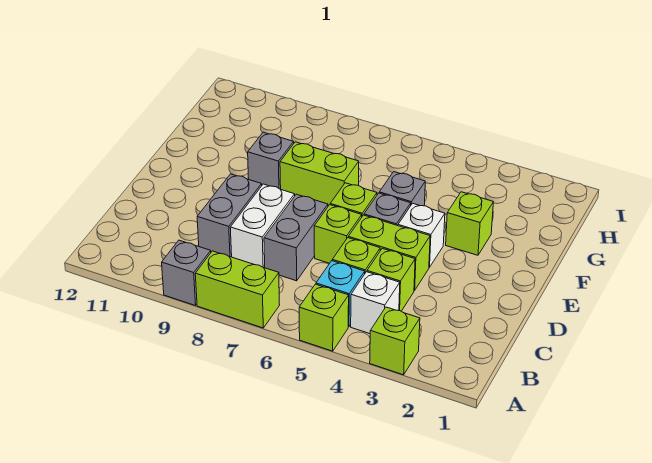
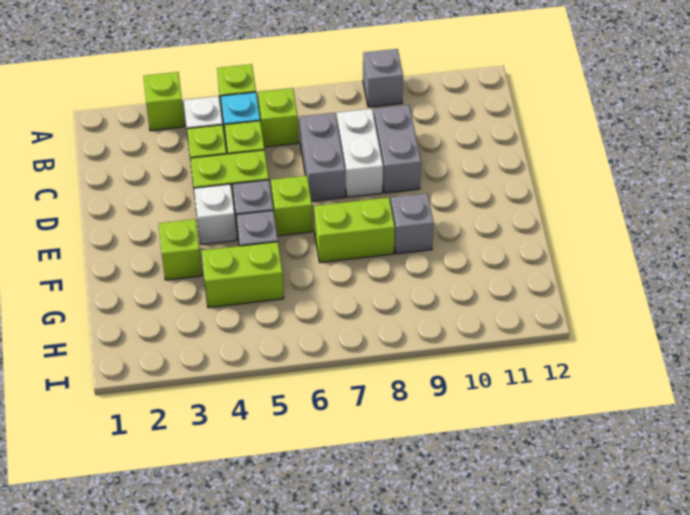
lime brick A7:A8 level 1 -> lime brick G4:G5 level 1
lime brick D6 level 1 -> lime brick B6 level 1

